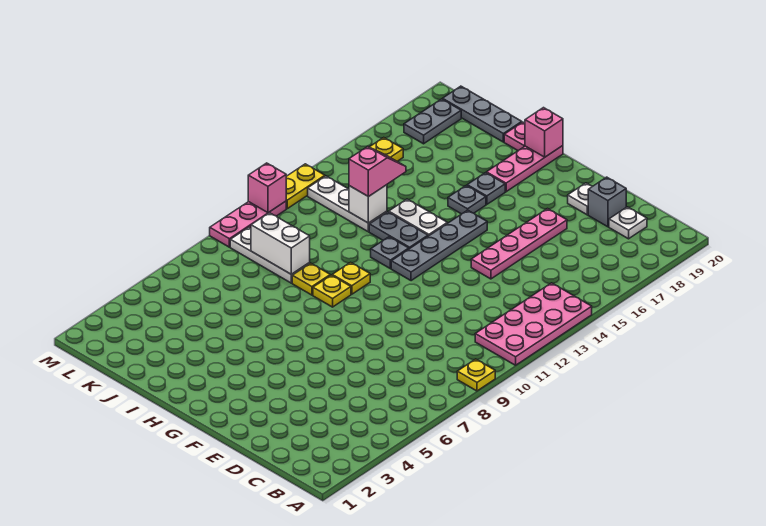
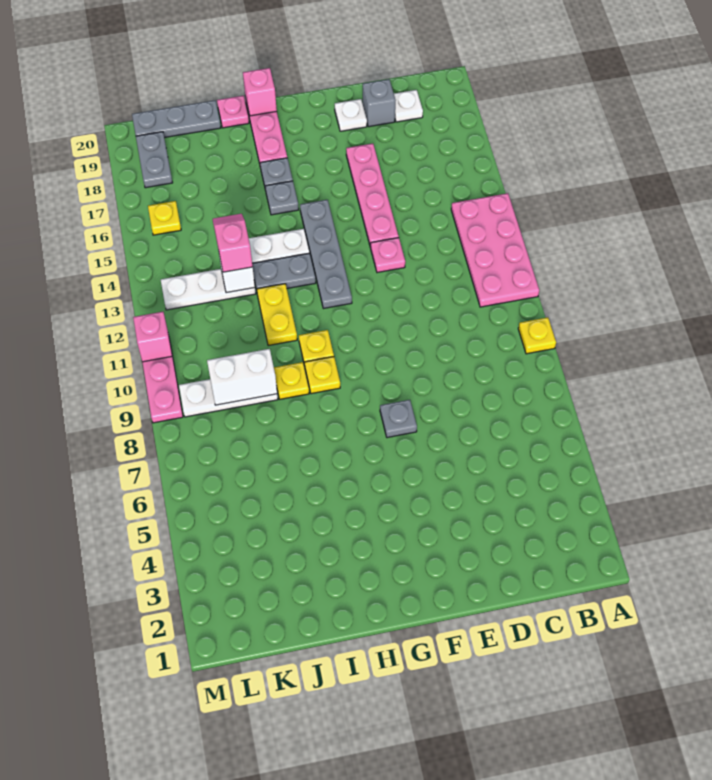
none -> pink plate E13 level 1
grey plate H12 level 1 -> grey plate F7 level 1
yellow plate M12:M13 level 1 -> yellow plate I11:I12 level 1

